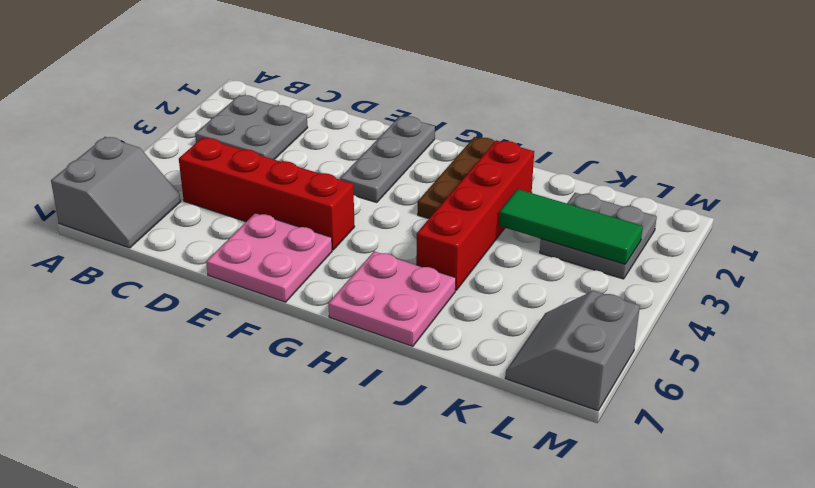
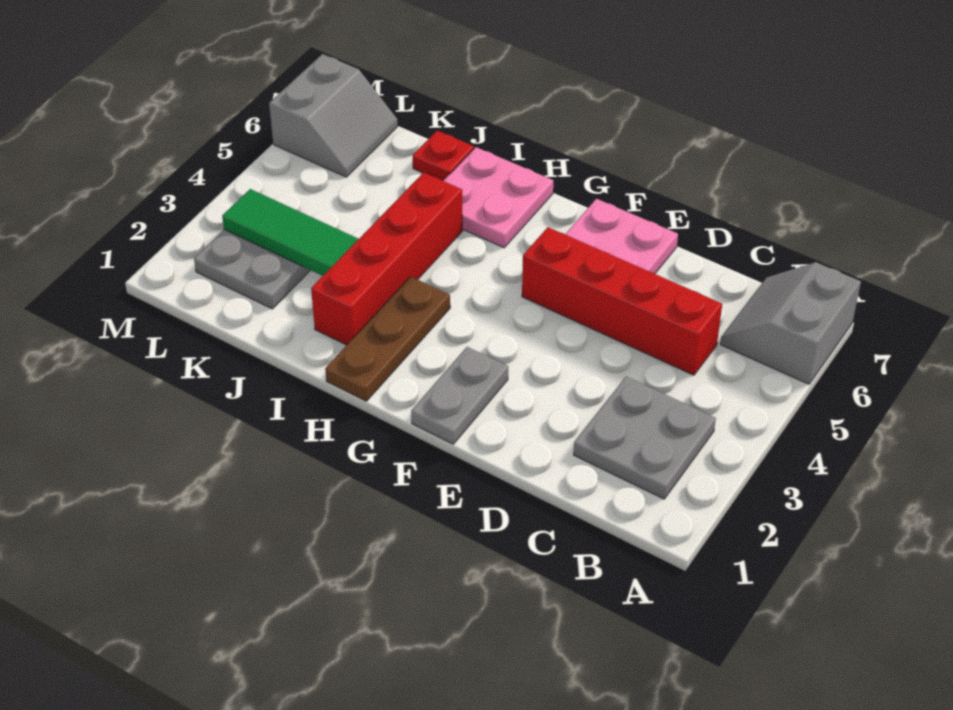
grey plate F1:F3 level 1 -> grey plate F1:F2 level 1
none -> red plate J7 level 1

